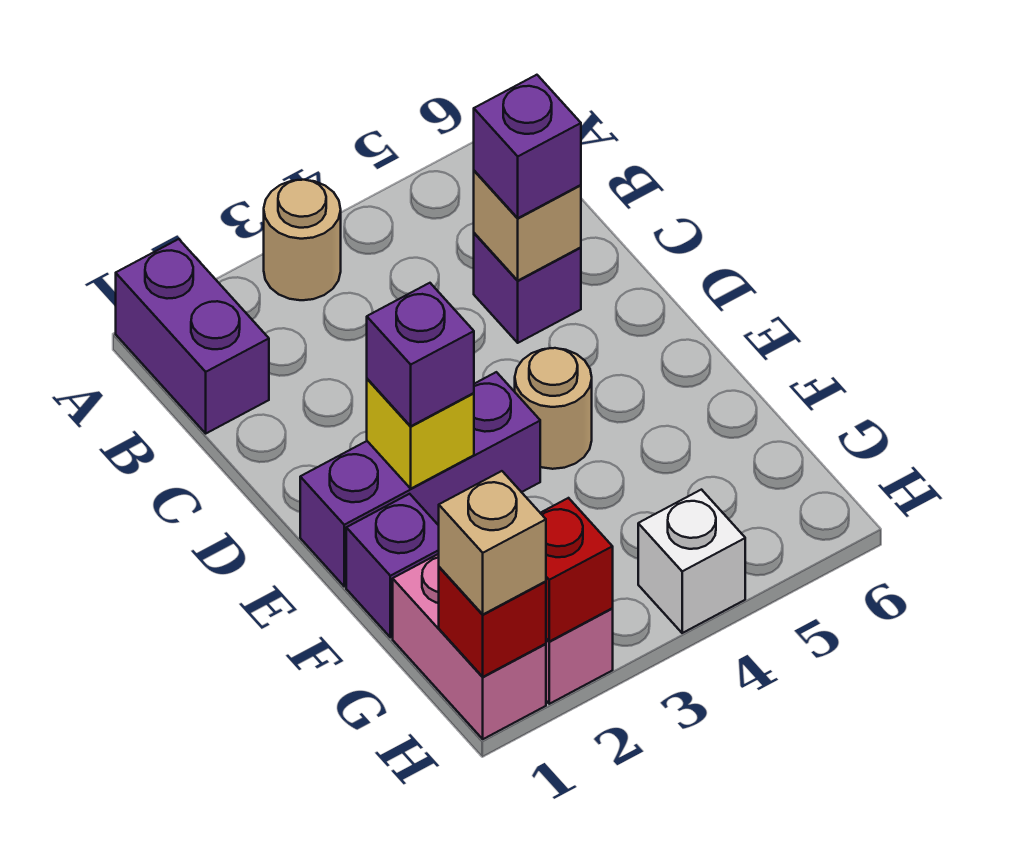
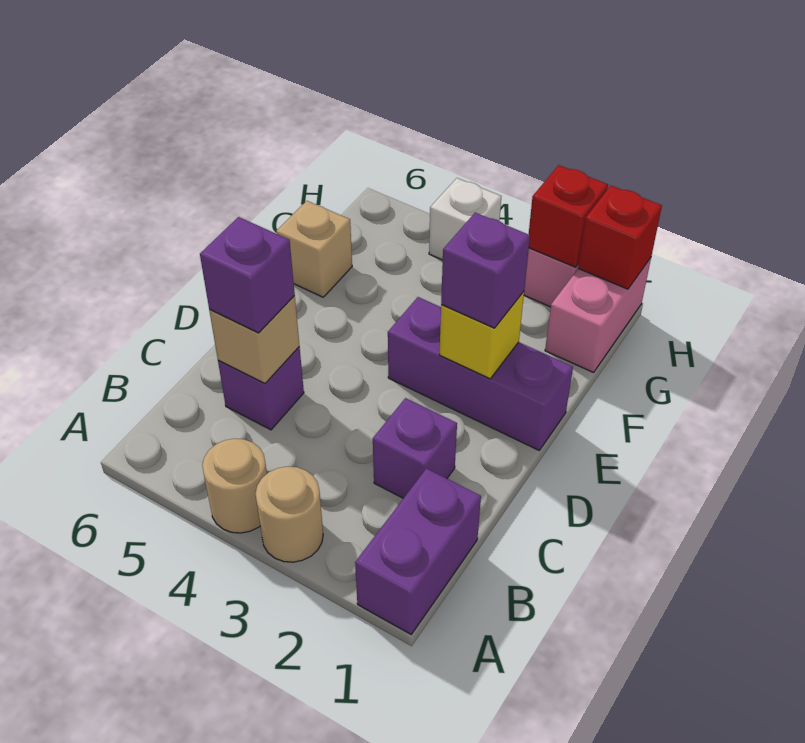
tan round brick E4 level 1 -> tan round brick A4 level 1
purple brick F1 level 1 -> purple brick C2 level 1
tan brick H1 level 3 -> tan brick F6 level 1

